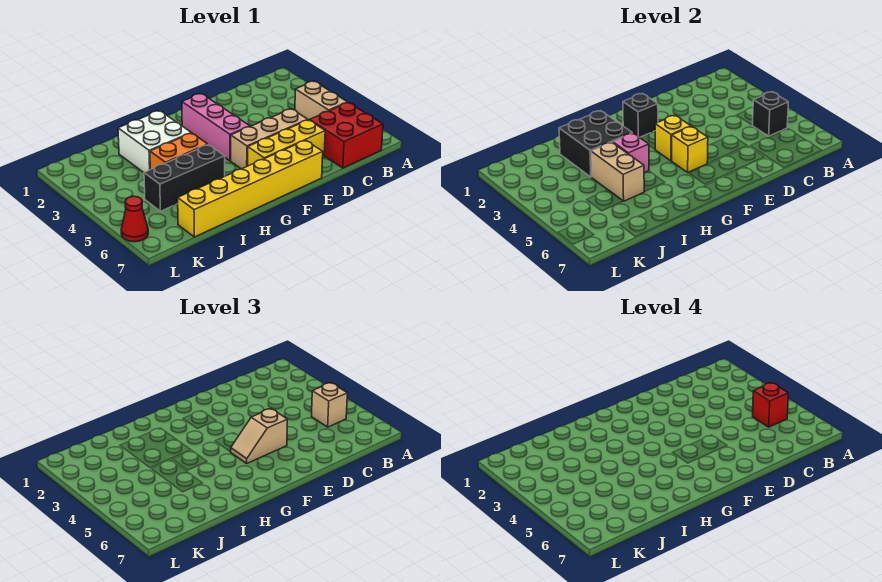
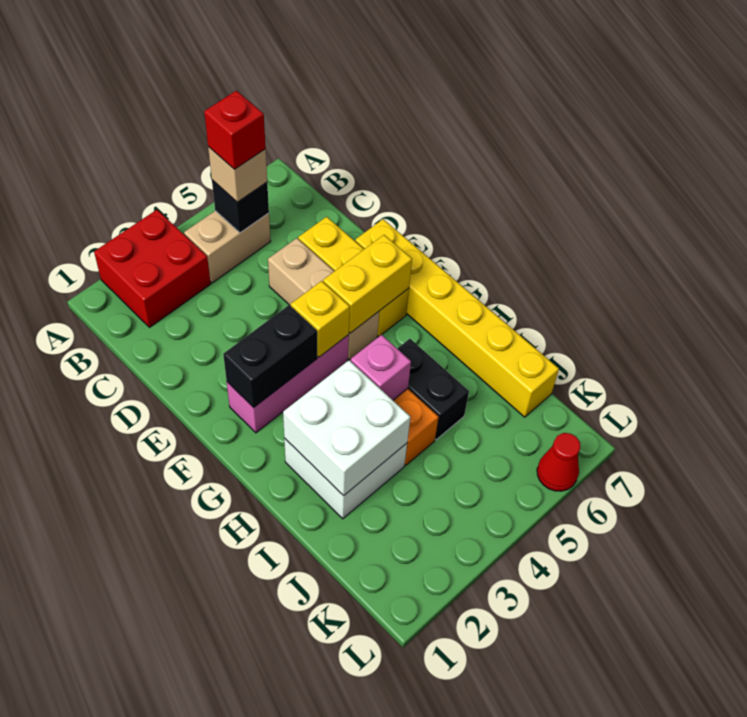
red brick B6:C7 level 1 -> red brick A2:B3 level 1
tan slope E5:F5 level 3 top E -> none
black brick F2 level 2 -> black brick F2:F3 level 2
yellow brick F5 level 2 -> yellow brick F5:F6 level 2
black brick H2:I3 level 2 -> white brick H2:I3 level 2
black brick H5:J5 level 1 -> black brick H5:I5 level 1
tan brick I4:I5 level 2 -> none

